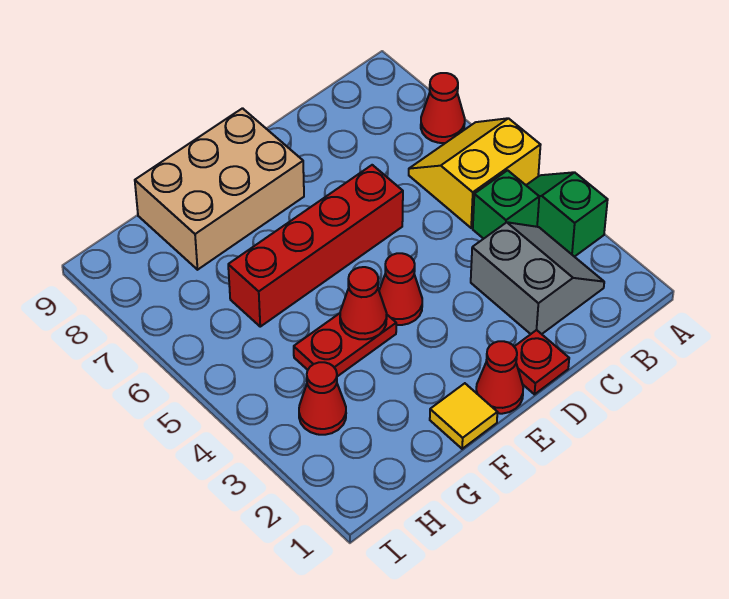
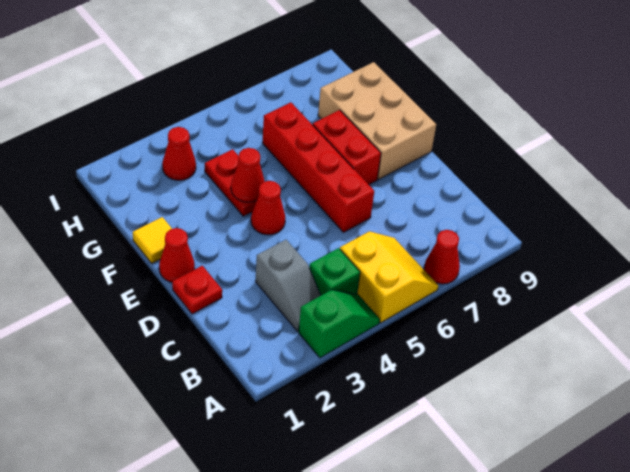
grey slope B2:C3 level 1 top C -> grey slope B3:C3 level 1 top C
none -> red brick E7:F7 level 1

